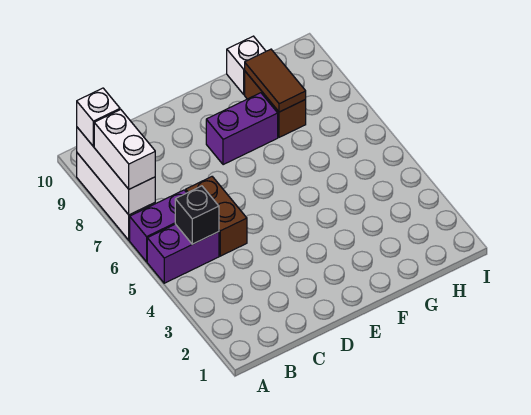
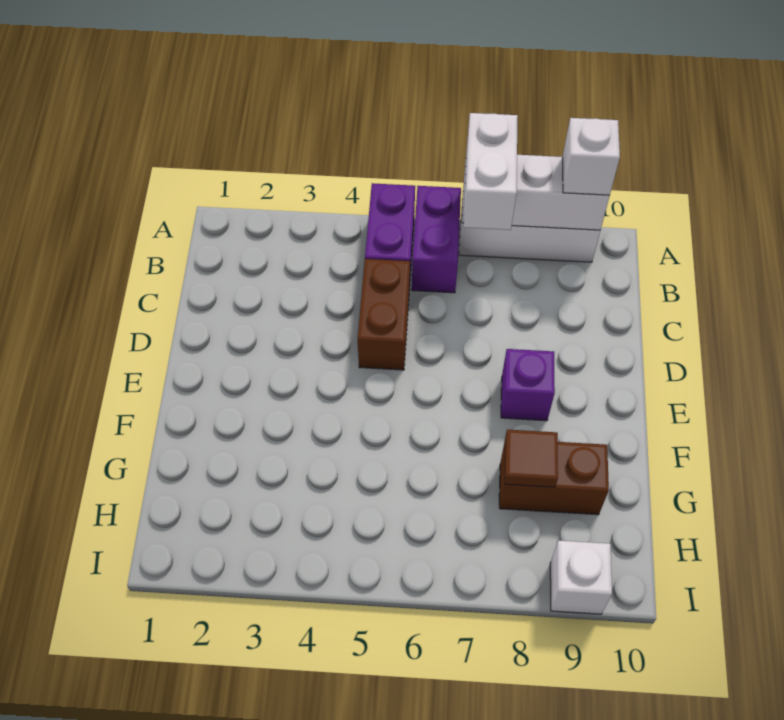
white brick A7:A8 level 3 -> white brick A7:B7 level 3
black brick B5 level 2 -> none
brown brick C5:C6 level 1 -> brown brick C5:D5 level 1
purple brick E8:F8 level 1 -> purple brick E8 level 1
brown tile G8:G9 level 2 -> brown tile G8 level 2
white brick G10 level 1 -> white brick I9 level 1

